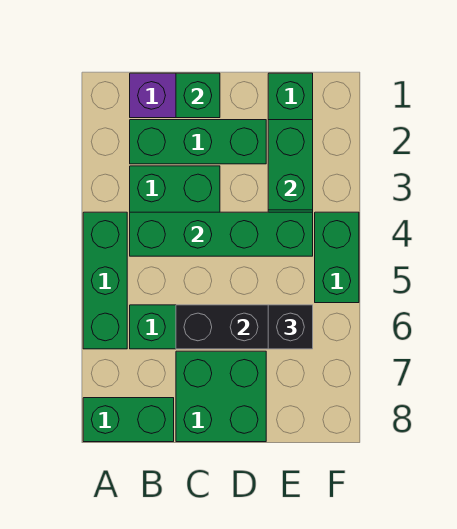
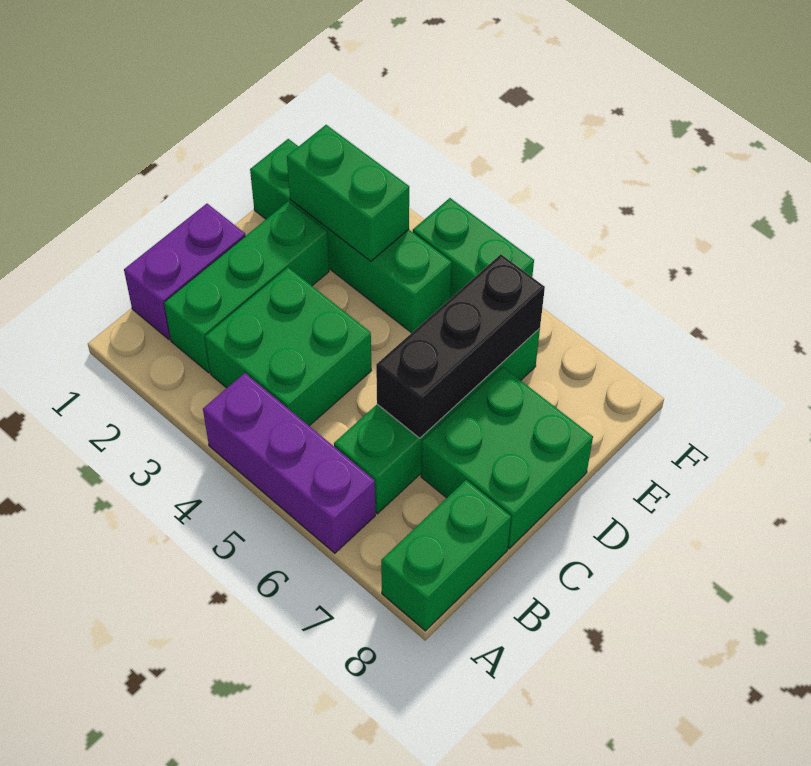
green brick A4:A6 level 1 -> purple brick A4:A6 level 1
green brick B4:E4 level 2 -> none
green brick C1 level 2 -> none
black brick E6 level 3 -> none

